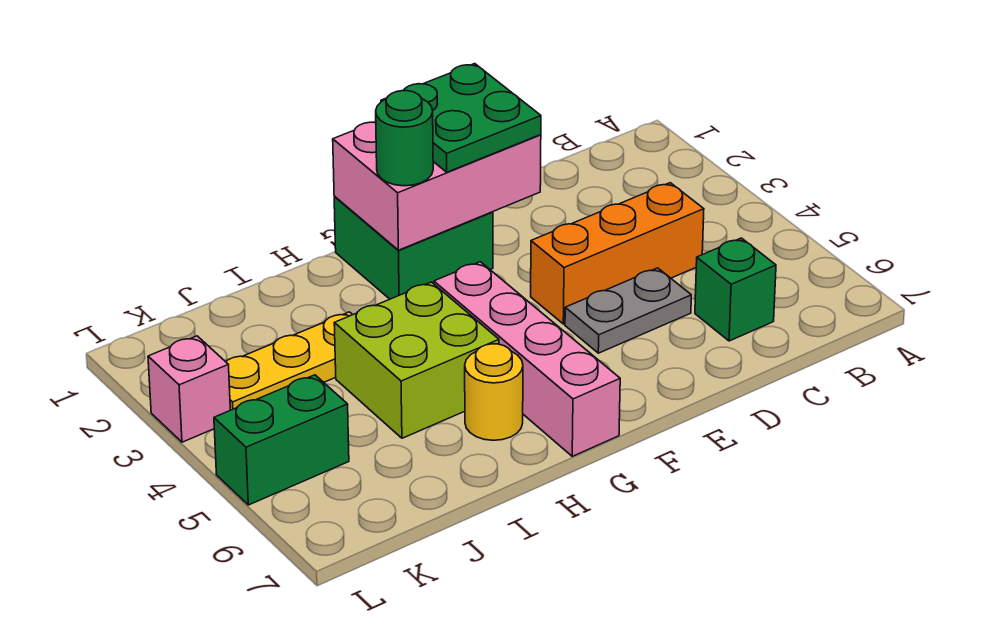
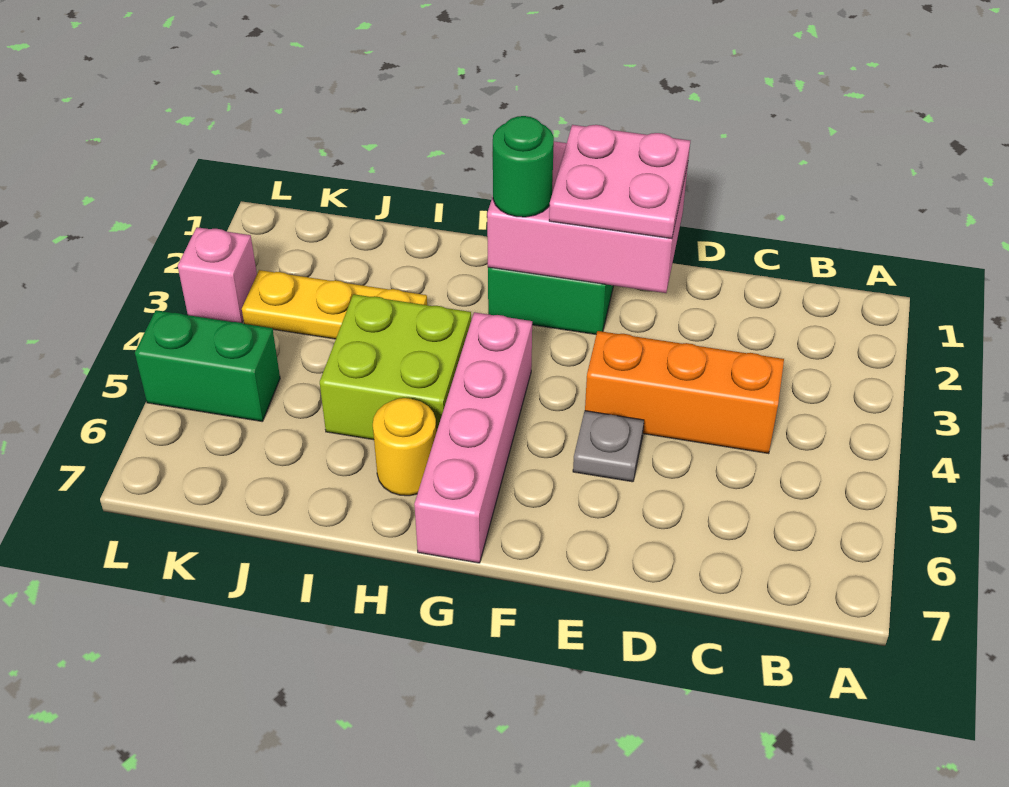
green brick C6 level 1 -> none
grey plate D5:E5 level 1 -> grey plate E5 level 1
green plate E1:F2 level 3 -> pink plate E1:F2 level 3

